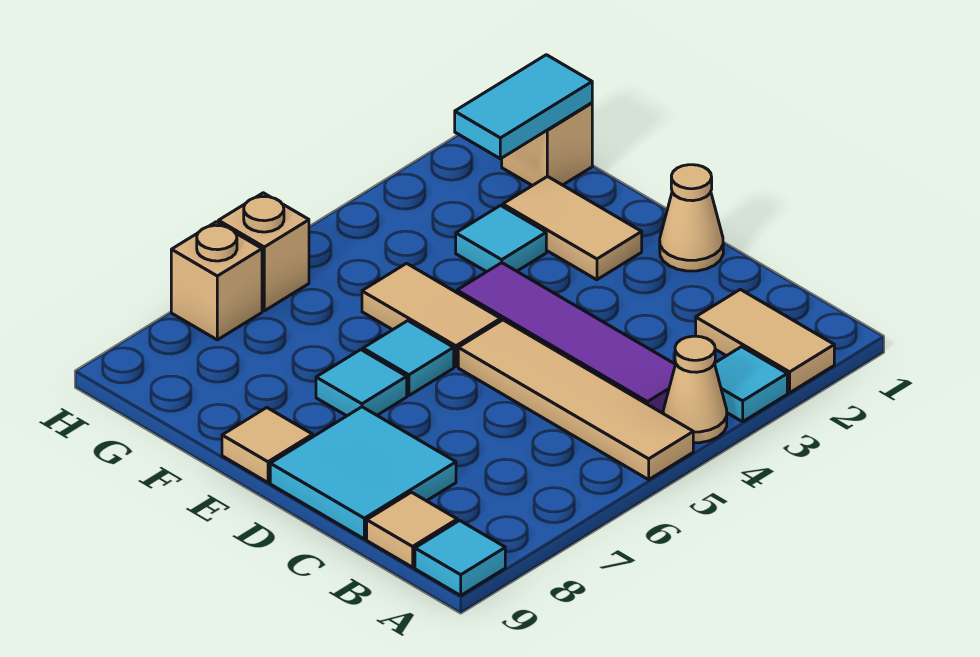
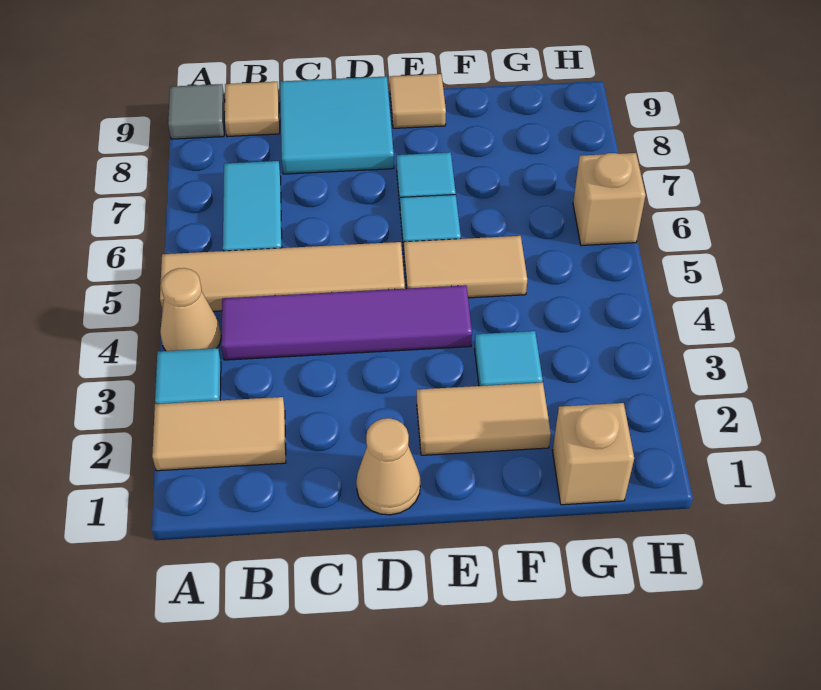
cyan tile A9 level 1 -> grey tile A9 level 1
cyan tile G1:G2 level 2 -> cyan tile B6:B7 level 1
tan brick H7 level 1 -> none

